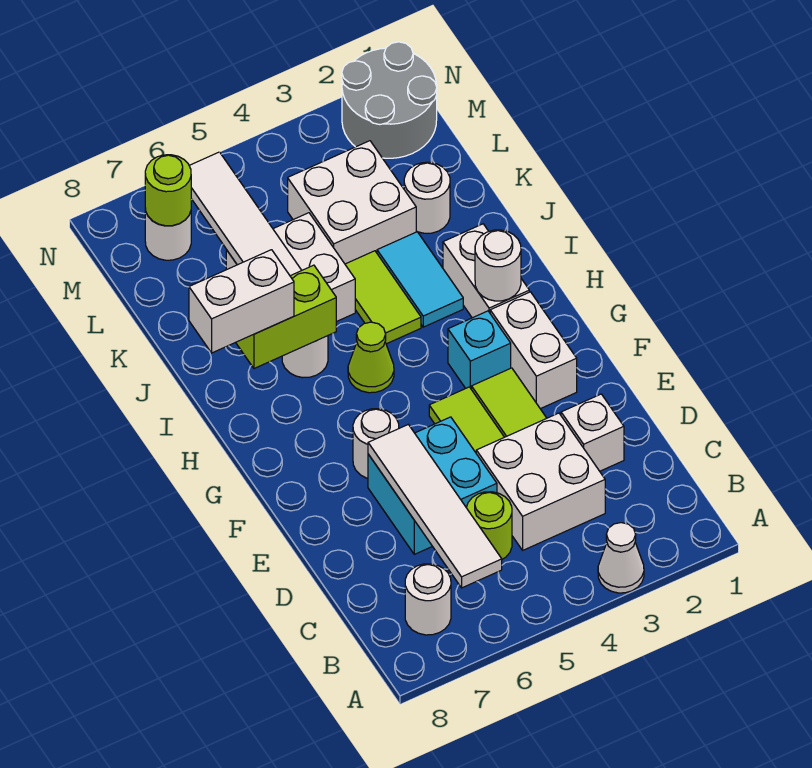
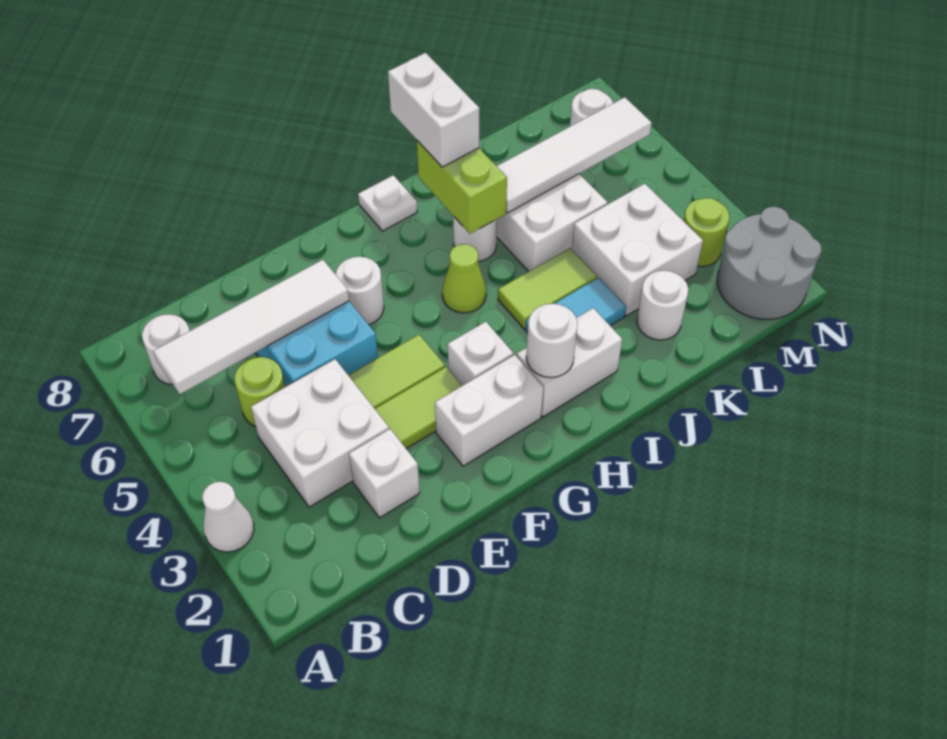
cyan brick G3 level 1 -> white brick G3 level 1
none -> white plate H8 level 1
lime round brick M7 level 2 -> lime round brick M3 level 1

